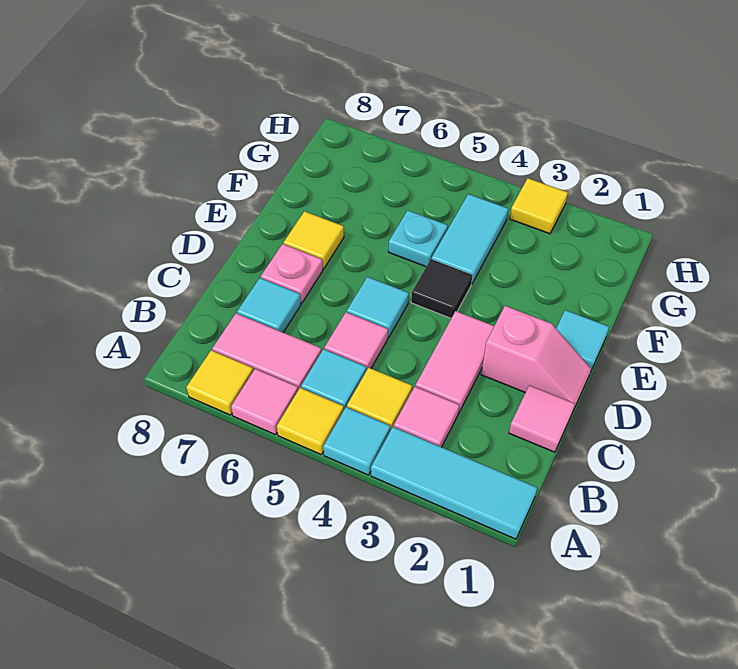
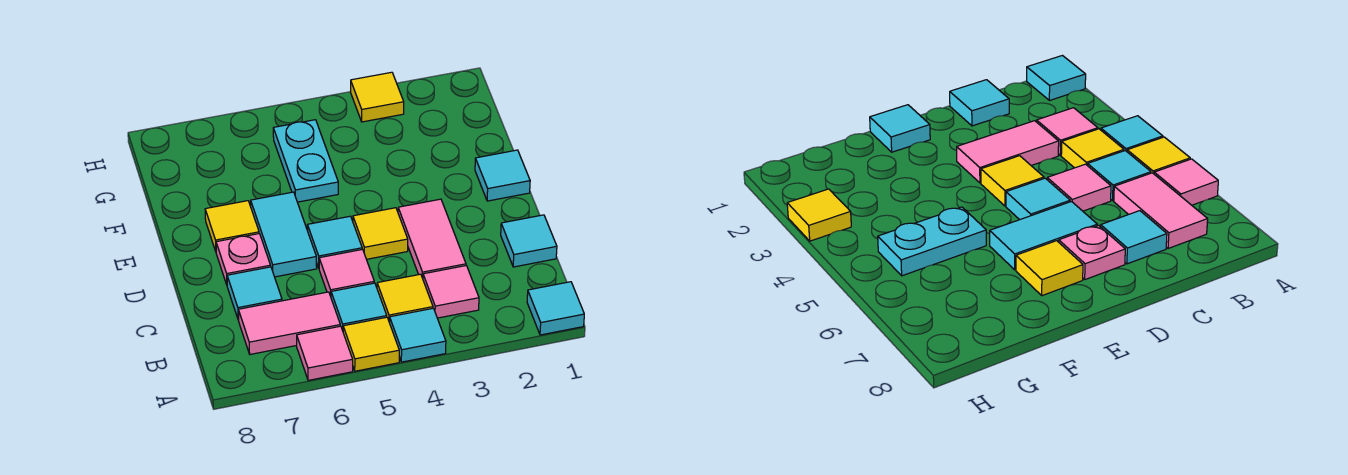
cyan tile A1:A3 level 1 -> cyan tile A1 level 1
yellow tile A7 level 1 -> yellow tile D4 level 1
pink tile C1 level 1 -> cyan tile C1 level 1
pink slope D1:D2 level 1 top 2 -> none
black tile E4 level 1 -> none
cyan tile F4:G4 level 1 -> cyan tile D6:E6 level 1
cyan plate F5 level 1 -> cyan plate F5:G5 level 1

